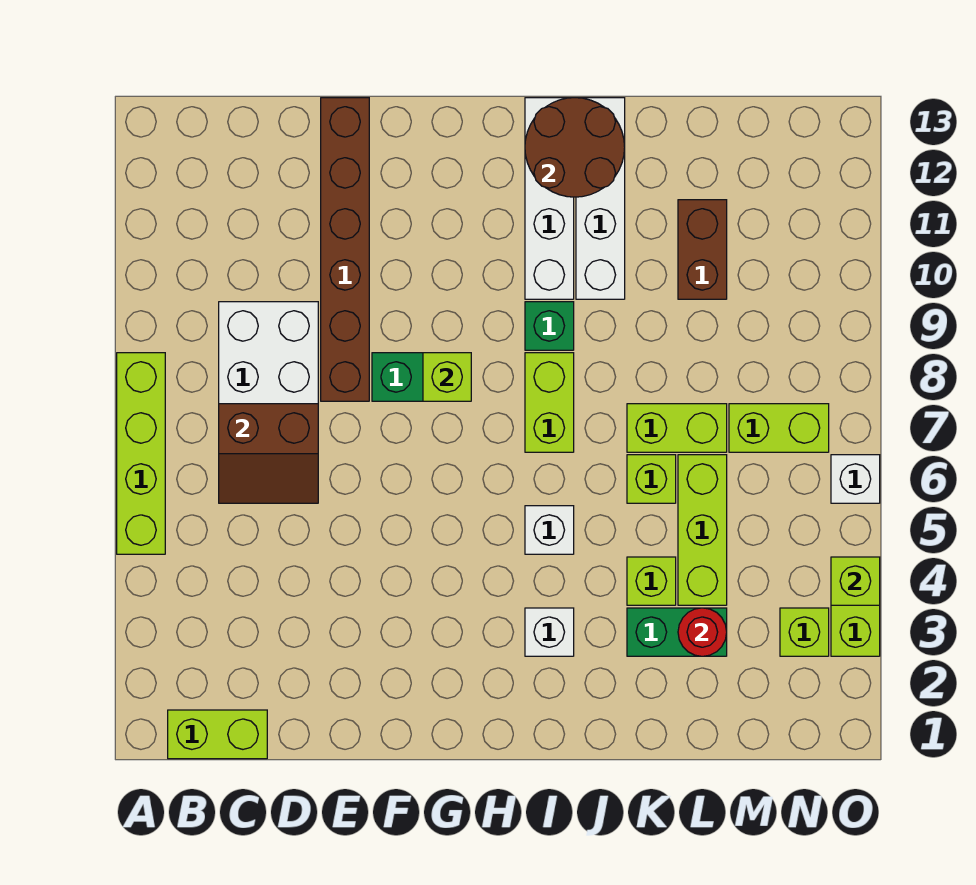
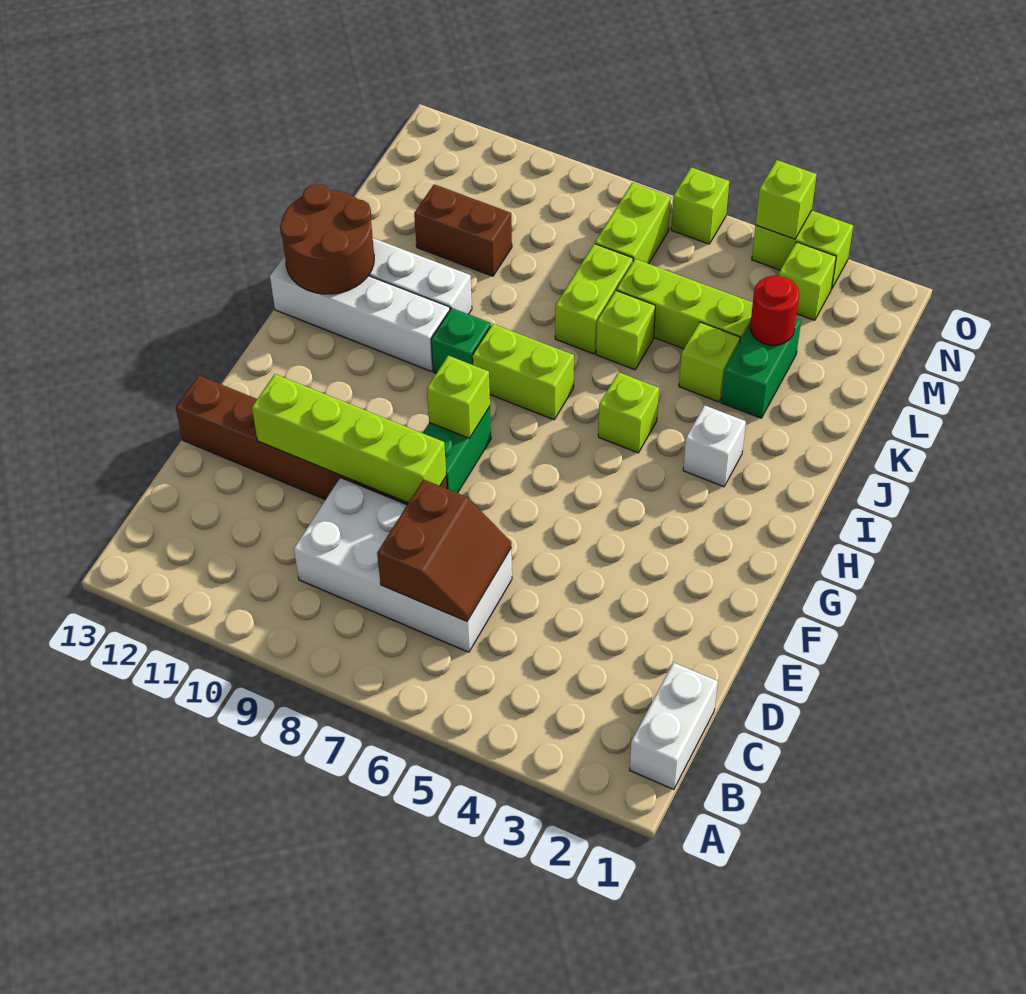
lime brick A5:A8 level 1 -> lime brick E8:E11 level 2
lime brick B1:C1 level 1 -> white brick B1:C1 level 1
white brick I5 level 1 -> lime brick I5 level 1
white brick O6 level 1 -> lime brick O6 level 1

